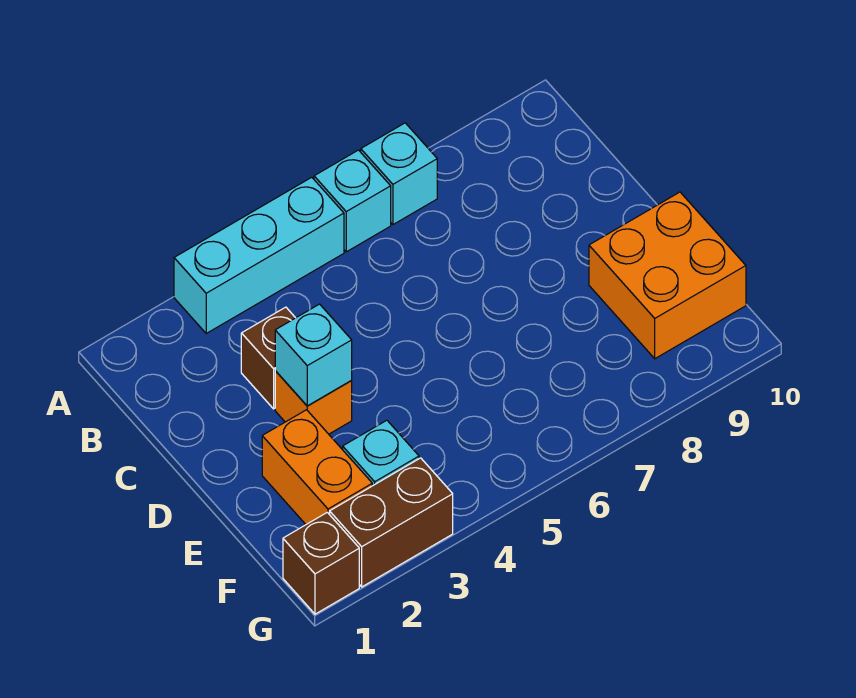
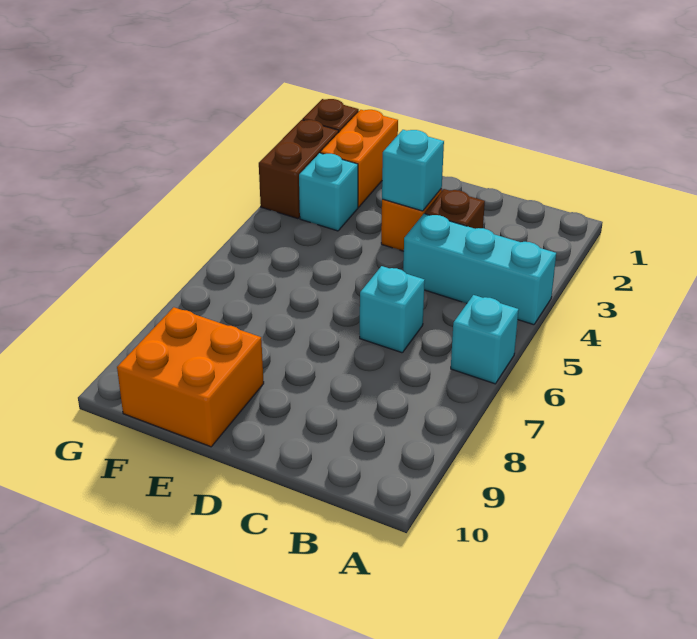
cyan brick A3:A5 level 1 -> cyan brick A4:C4 level 1
cyan brick A7 level 1 -> cyan brick C6 level 1
orange brick E2:F2 level 1 -> orange brick F1:F2 level 1

